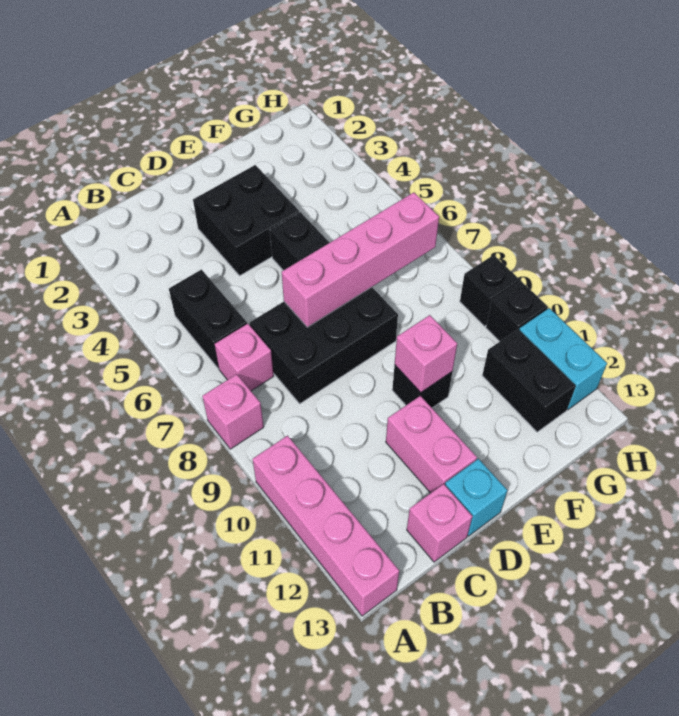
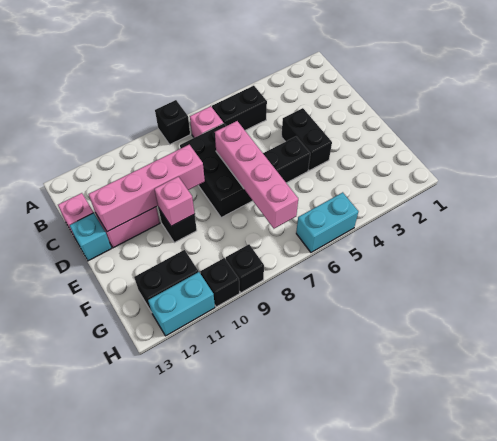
pink brick A8 level 1 -> black brick A8 level 1
pink brick A10:A13 level 1 -> pink brick D9:D12 level 2
black brick D3:E4 level 1 -> black brick D4:E4 level 1
none -> cyan brick H5:H6 level 1

